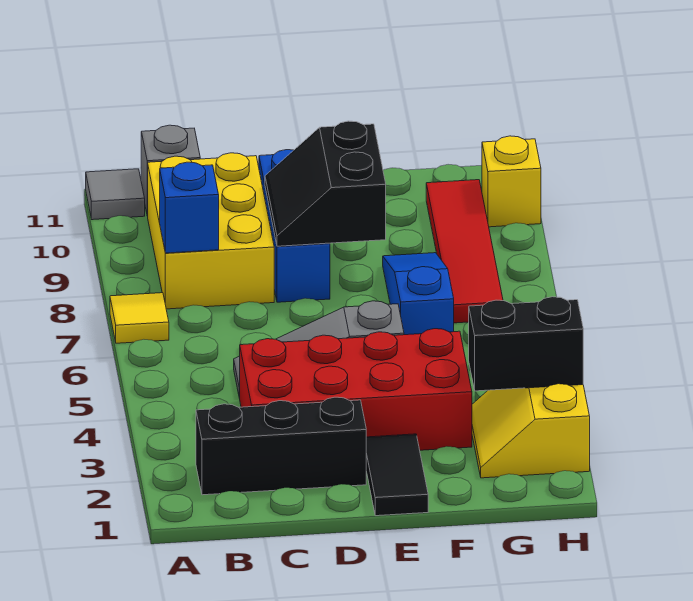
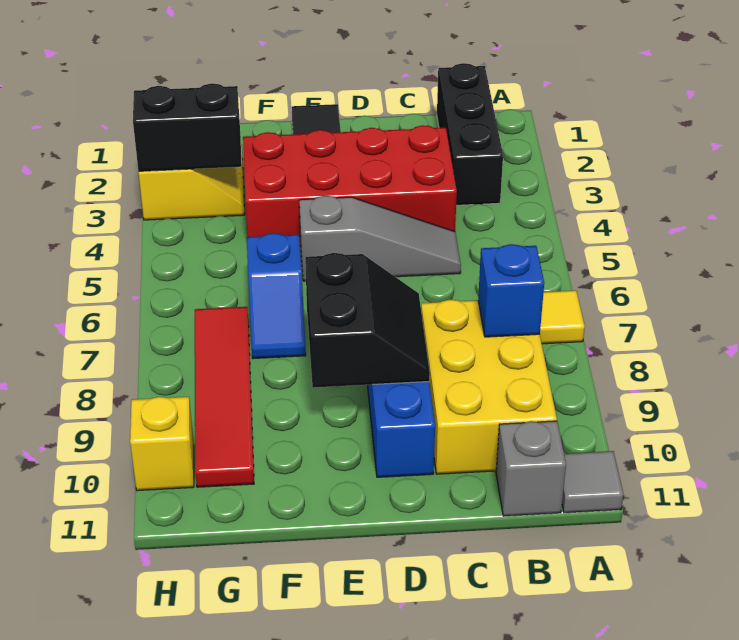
black brick B2:D2 level 1 -> black brick B1:B3 level 1
blue slope F6:F8 level 1 top 6 -> blue slope F6:F7 level 1 top 6

